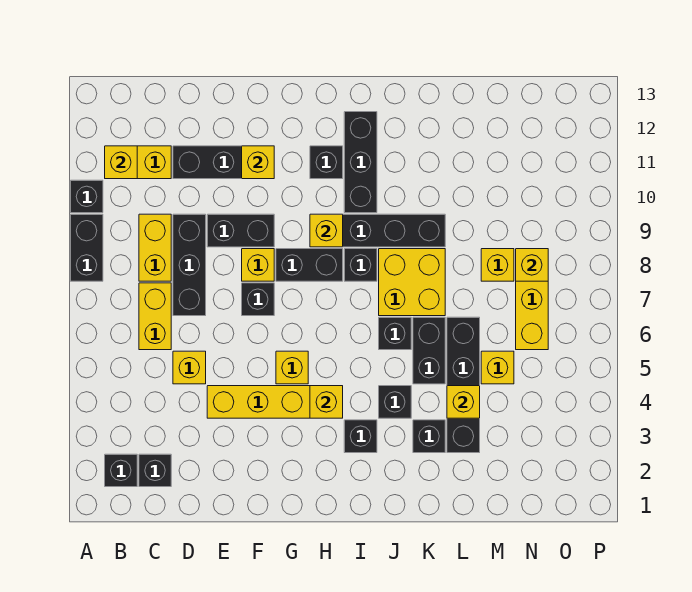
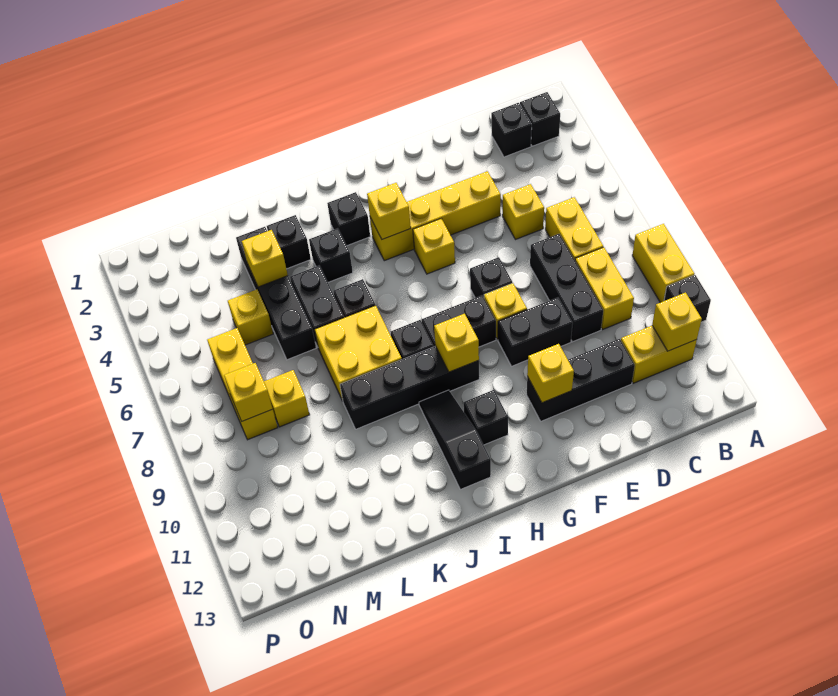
black brick A8:A9 level 1 -> yellow brick A8:A9 level 1
black brick I10:I12 level 1 -> black slope I10:I12 level 1 top 12

